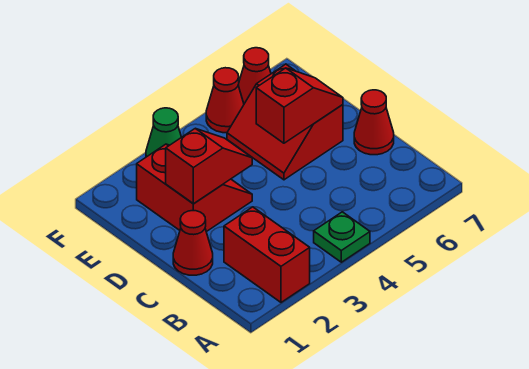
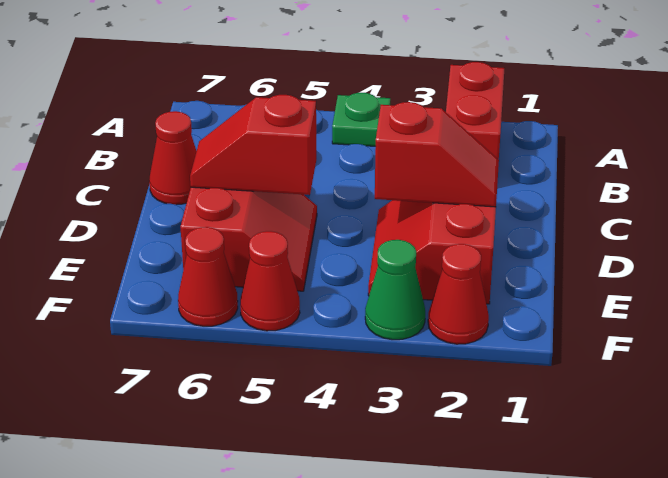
red cone C1 level 1 -> red cone F2 level 1
red slope D2:D3 level 2 top 2 -> red slope D2:D3 level 2 top 3

